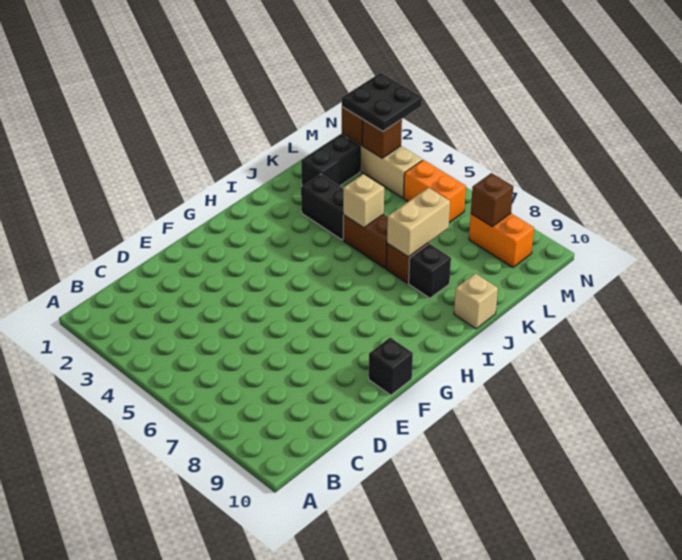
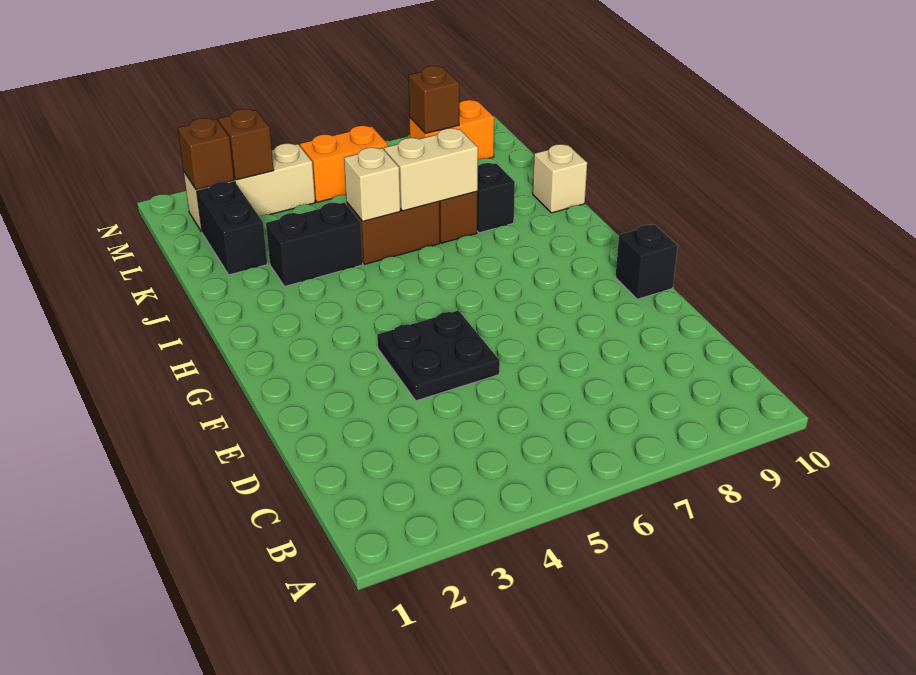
tan brick J7:K7 level 2 -> tan brick J6:J7 level 2
black plate M2:N3 level 3 -> black plate E4:F5 level 1

